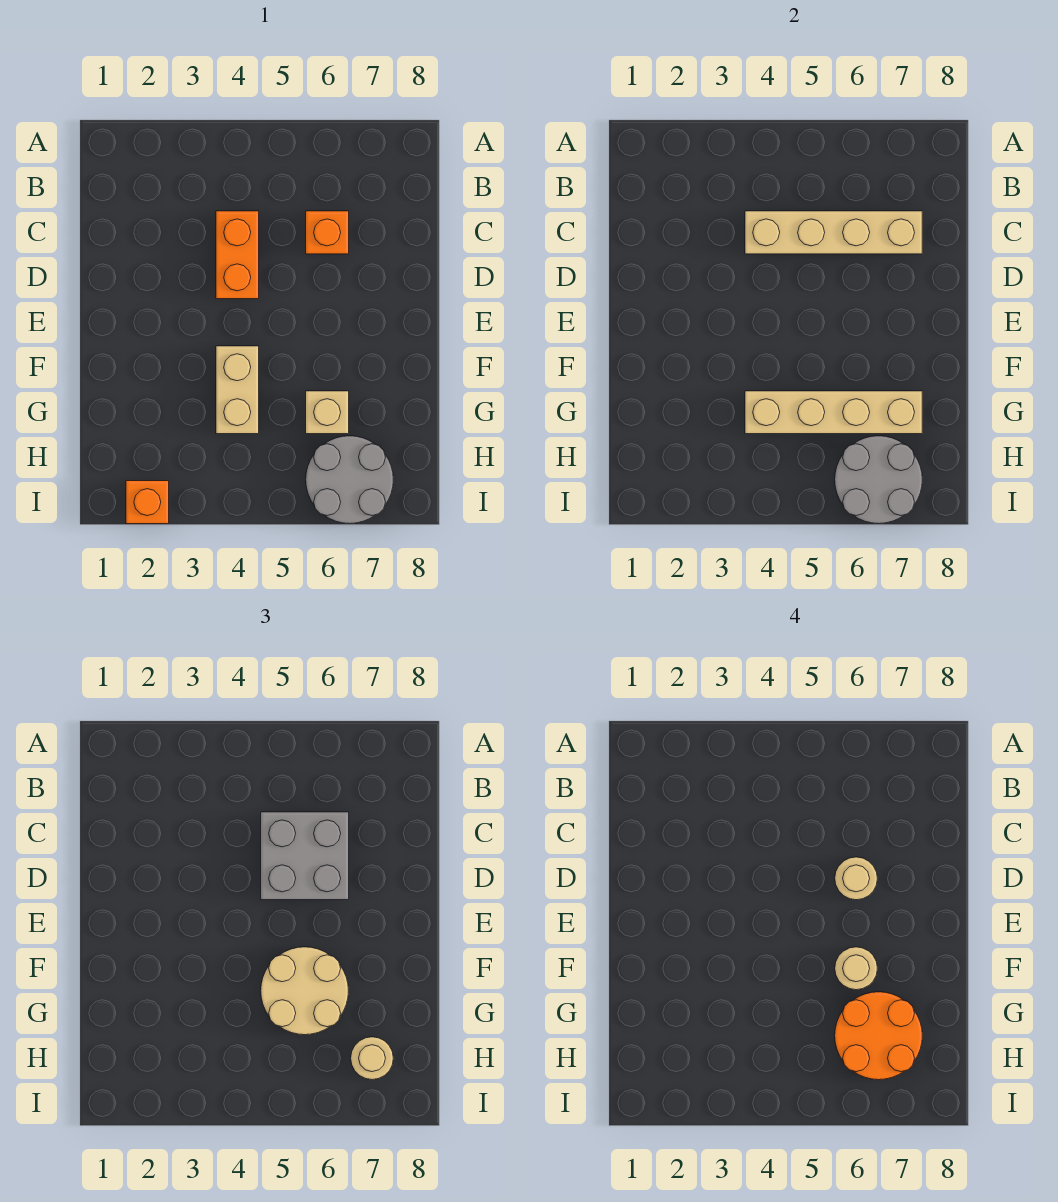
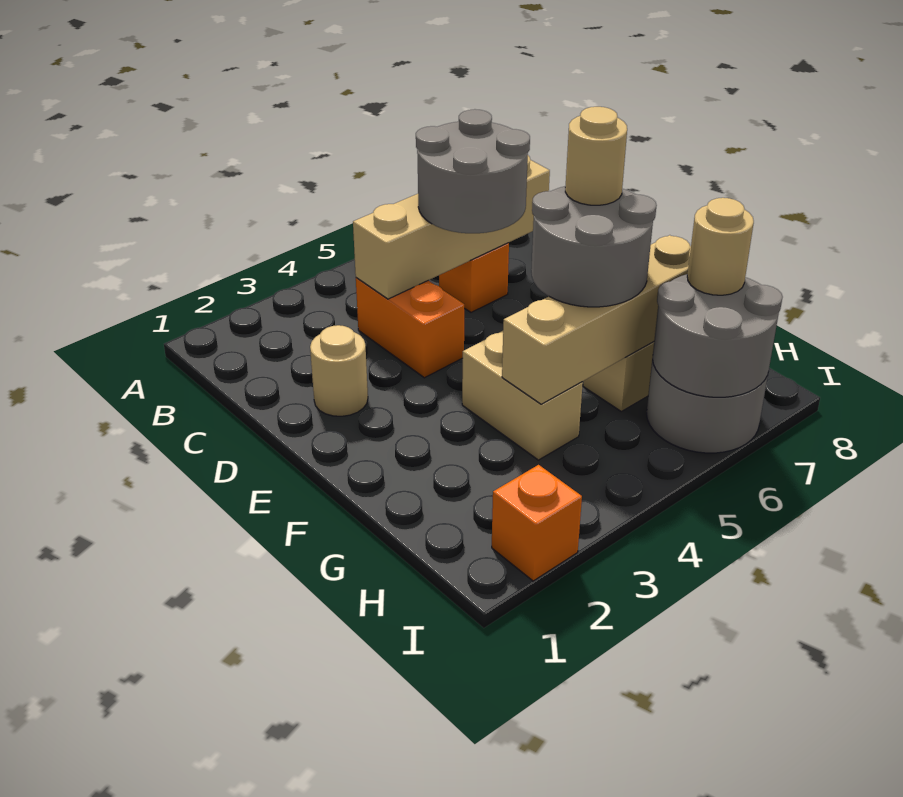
grey brick C5:D6 level 3 -> grey round brick C5:D6 level 3
tan round brick D6 level 4 -> tan round brick D2 level 1
tan round brick F5:G6 level 3 -> grey round brick F5:G6 level 3
orange round brick G6:H7 level 4 -> none

